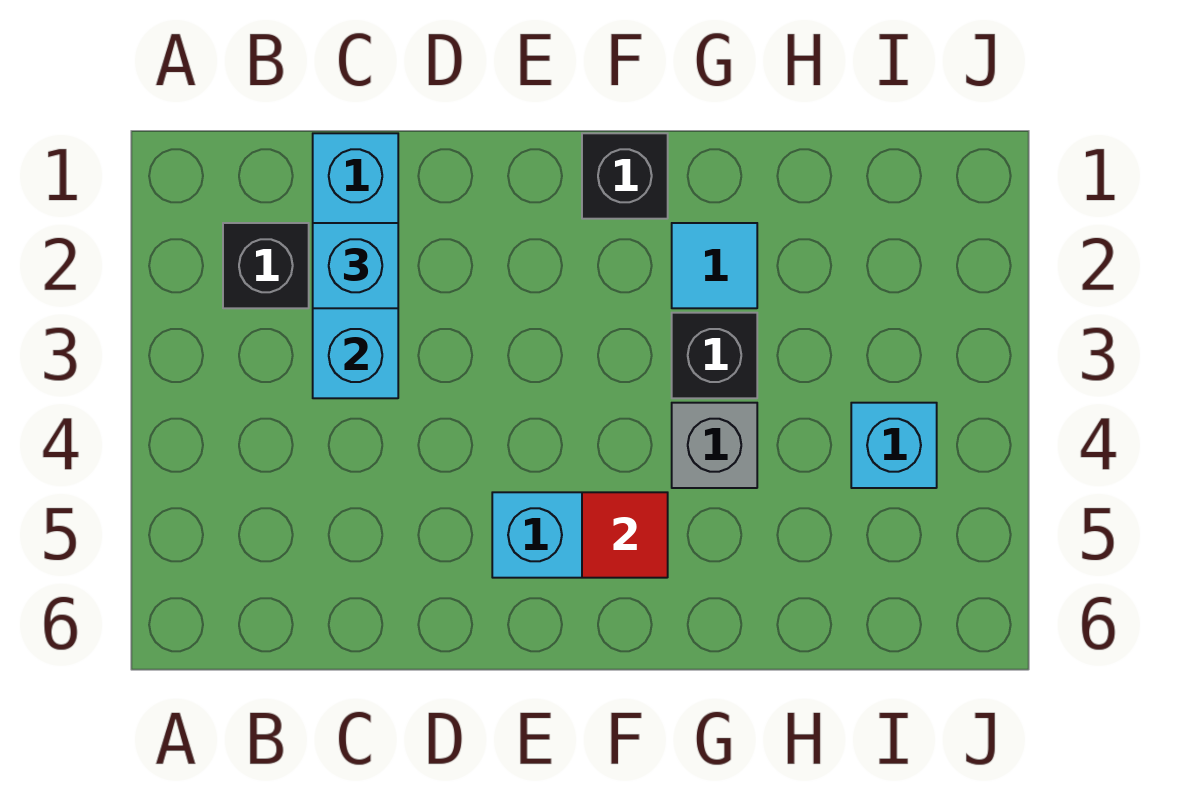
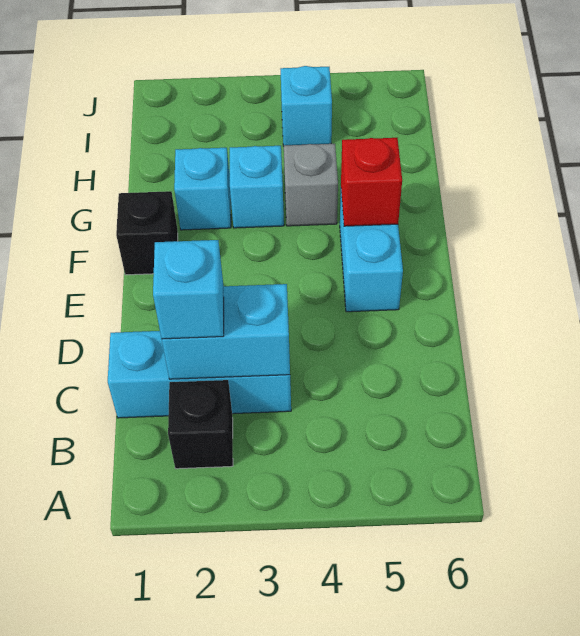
red tile F5 level 2 -> red brick F5 level 2
cyan tile G2 level 1 -> cyan brick G2 level 1
black brick G3 level 1 -> cyan brick G3 level 1

